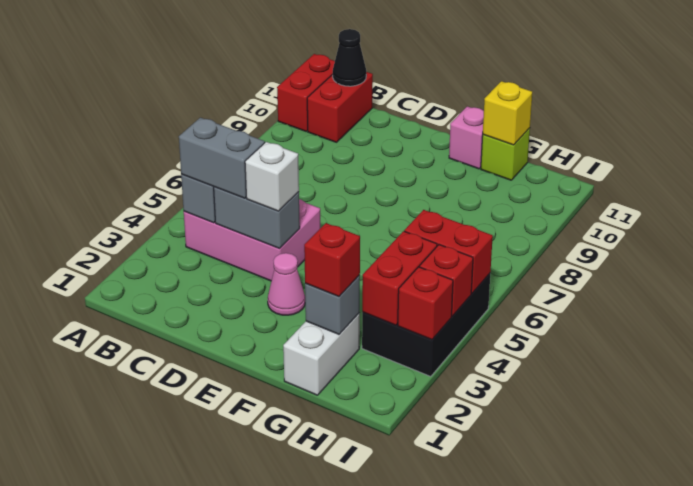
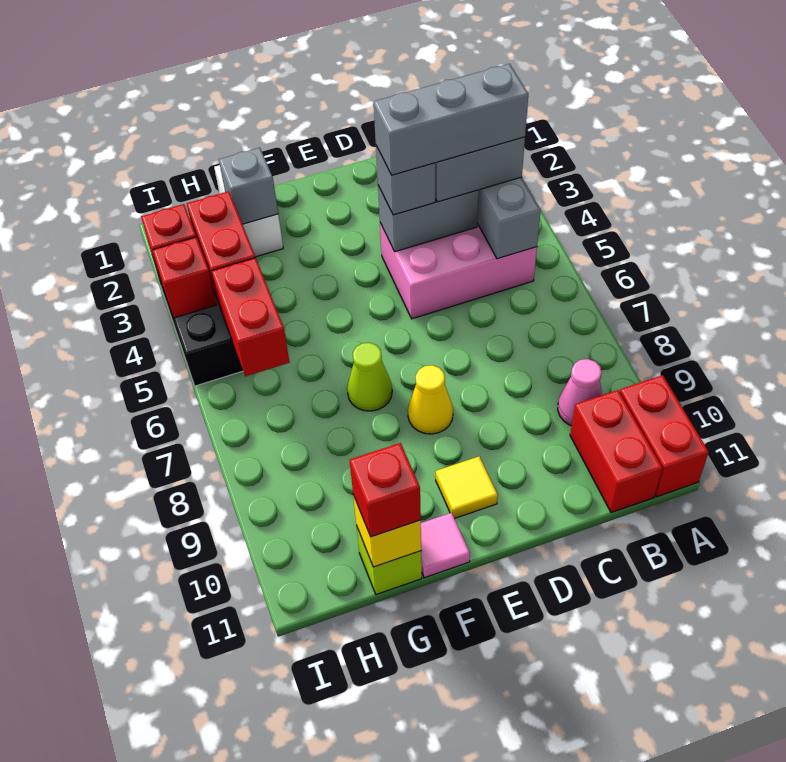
none -> grey brick B4:D4 level 4
black cone B11 level 2 -> none
white brick D4 level 3 -> grey brick D4 level 3
pink cone E3 level 1 -> pink cone B9 level 1
none -> yellow cone E8 level 1
none -> yellow tile E10 level 1
none -> lime cone F7 level 1
pink brick F11 level 1 -> pink tile F11 level 1
red brick G2 level 3 -> red brick G11 level 3
red brick H5:I5 level 2 -> red brick H5:H6 level 2

